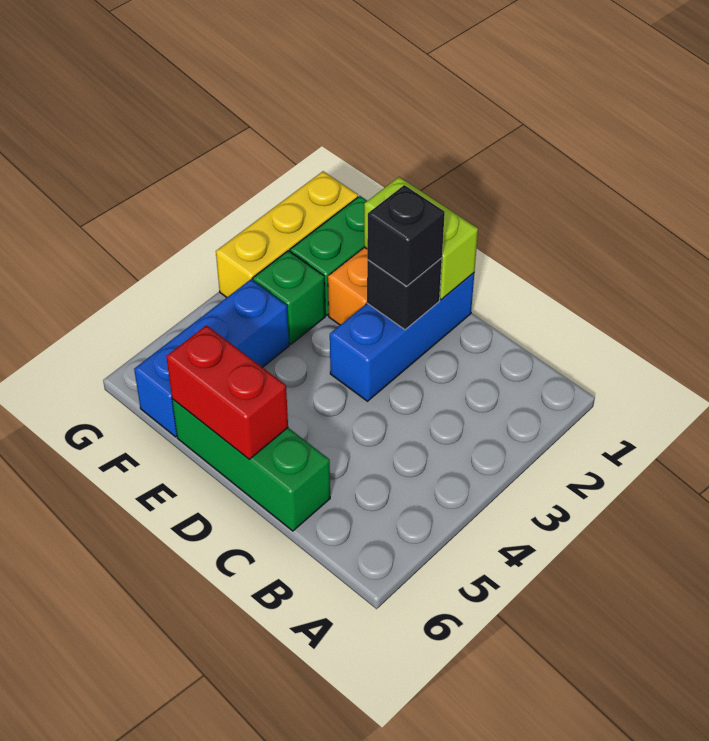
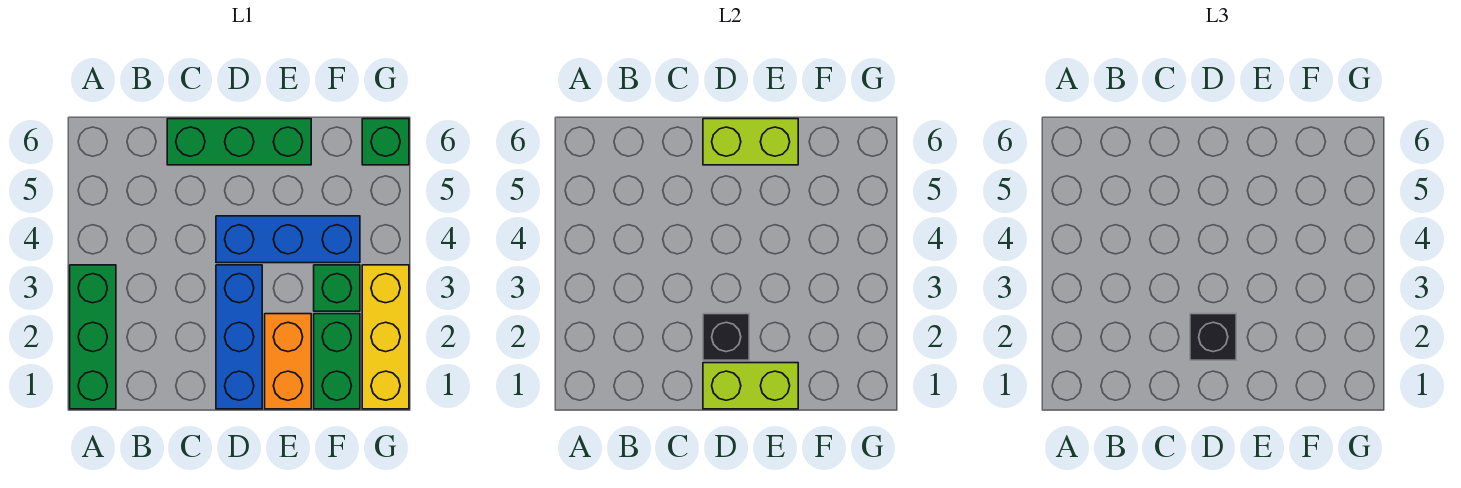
none -> green brick A1:A3 level 1
red brick D6:E6 level 2 -> lime brick D6:E6 level 2
blue brick F4:F6 level 1 -> blue brick D4:F4 level 1
none -> green brick G6 level 1

